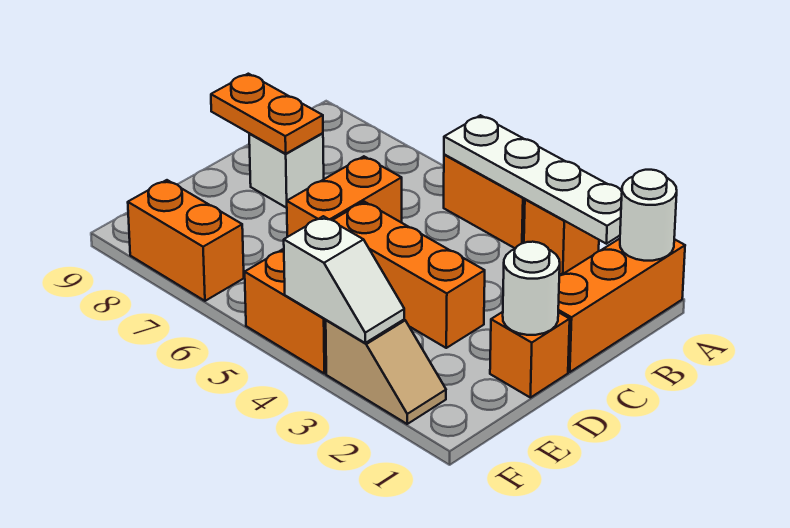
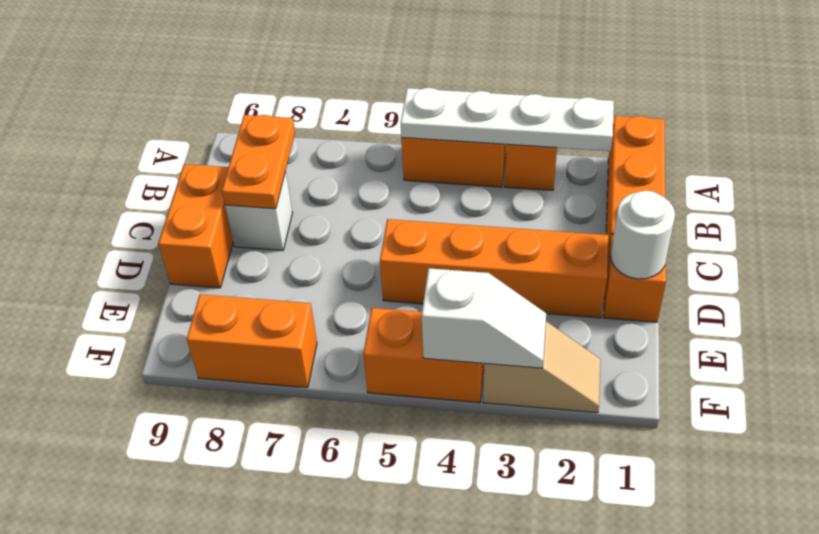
white round brick A1 level 2 -> none
orange brick C6:D6 level 1 -> orange brick C9:D9 level 1
orange plate C8:C9 level 2 -> orange plate B8:C8 level 2
orange brick D3:D5 level 1 -> orange brick D2:D5 level 1

